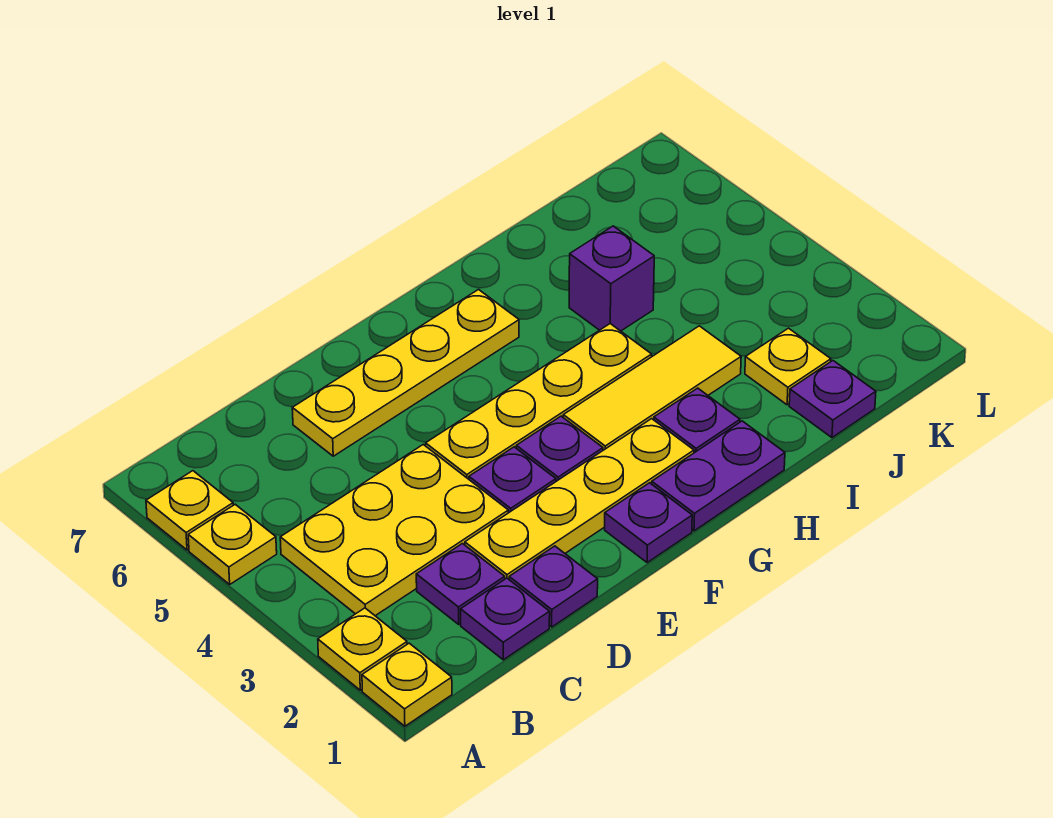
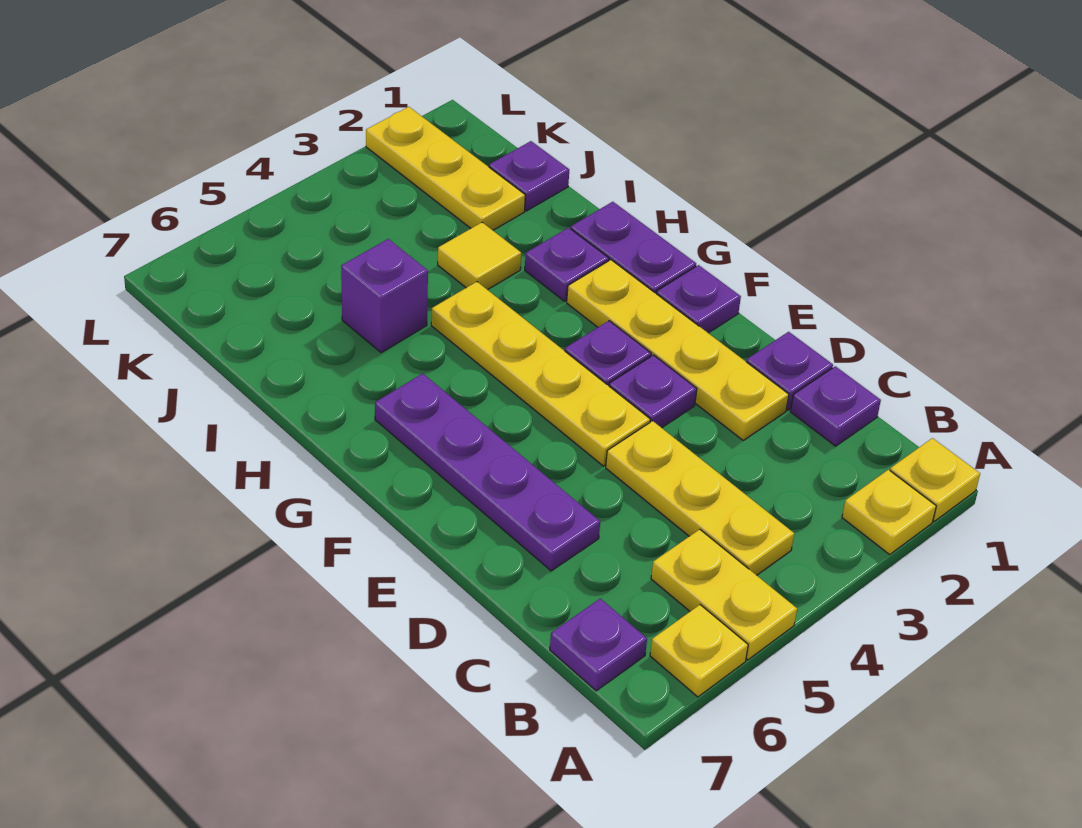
yellow plate A5 level 1 -> yellow plate A5:B5 level 1
yellow plate B3:D4 level 1 -> yellow plate B4:D4 level 1
purple plate C2 level 1 -> purple plate B7 level 1
yellow plate D6:G6 level 1 -> purple plate D6:G6 level 1
yellow tile G3:I3 level 1 -> yellow tile I3 level 1
yellow plate J2 level 1 -> yellow plate J2:L2 level 1

